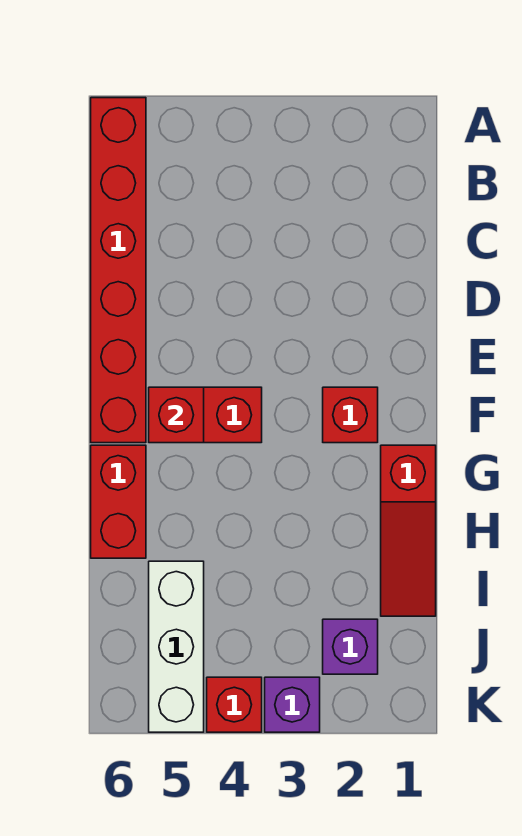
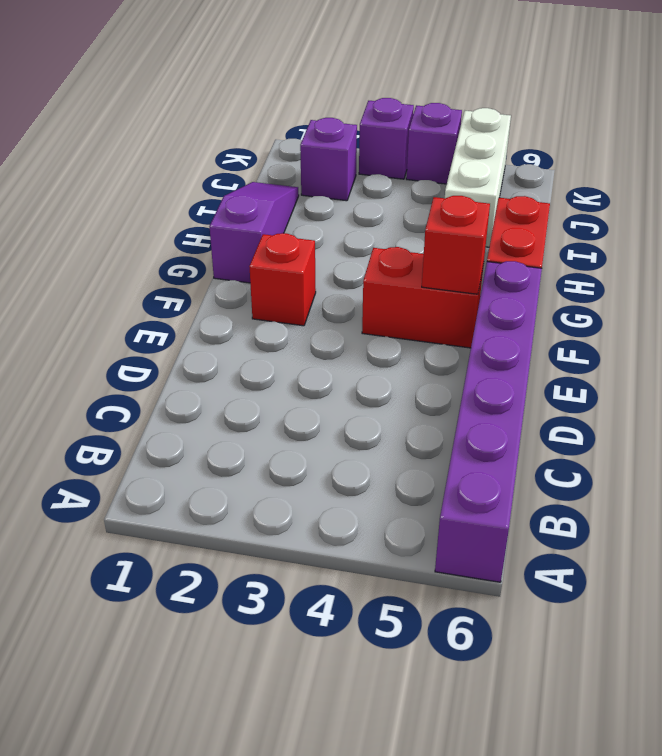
red brick A6:F6 level 1 -> purple brick A6:F6 level 1
red slope G1:I1 level 1 top G -> purple slope G1:I1 level 1 top G
red brick K4 level 1 -> purple brick K4 level 1

